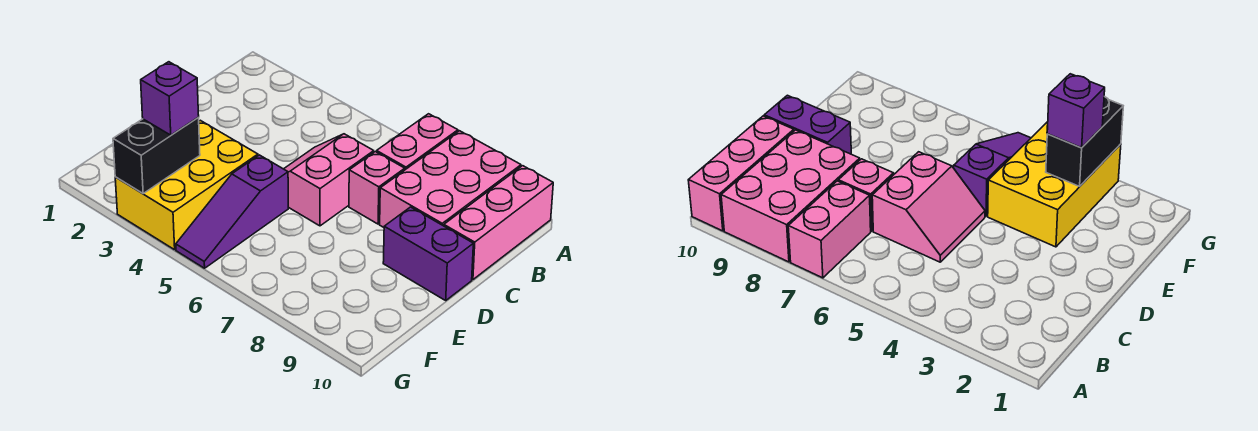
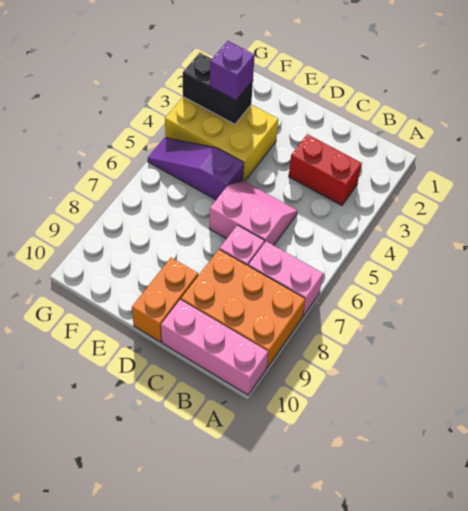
pink brick A8:C9 level 1 -> orange brick A8:C9 level 1
none -> red brick B3:C3 level 1
purple brick D9:D10 level 1 -> orange brick D9:D10 level 1

